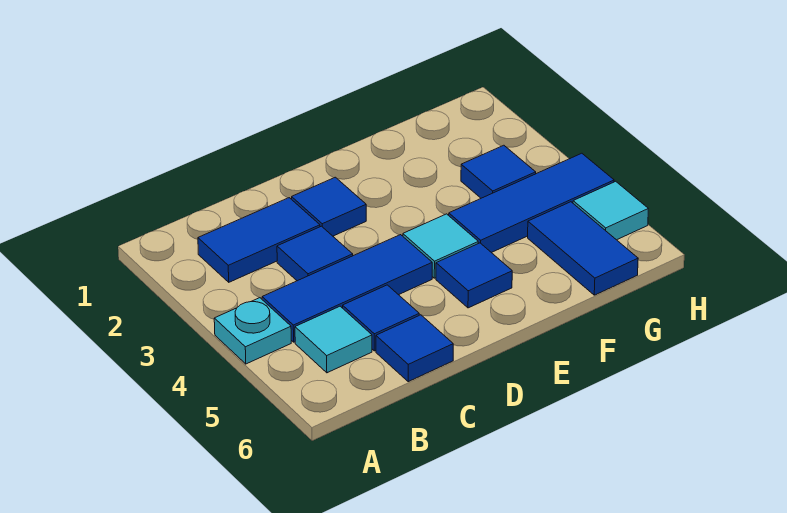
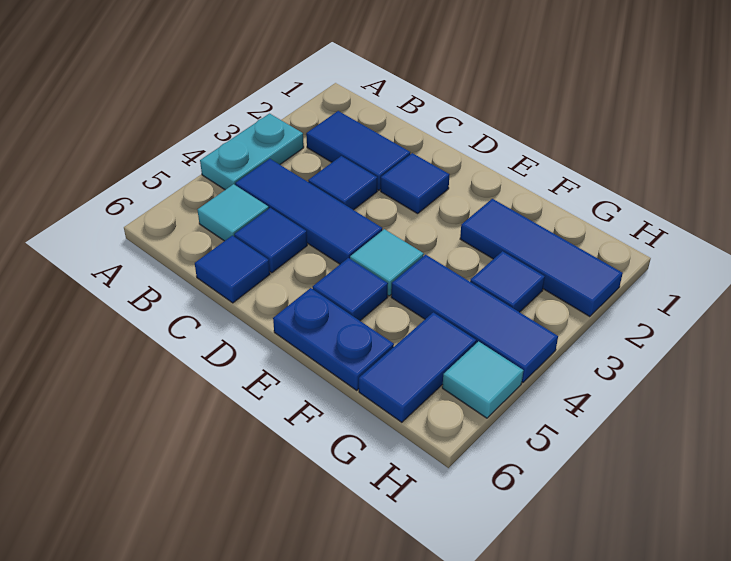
cyan plate A4 level 1 -> cyan plate A3:A4 level 1
none -> blue plate E6:F6 level 1
none -> blue tile F2:H2 level 1

